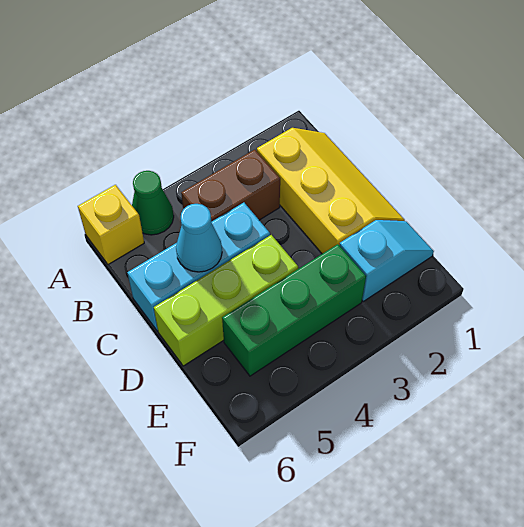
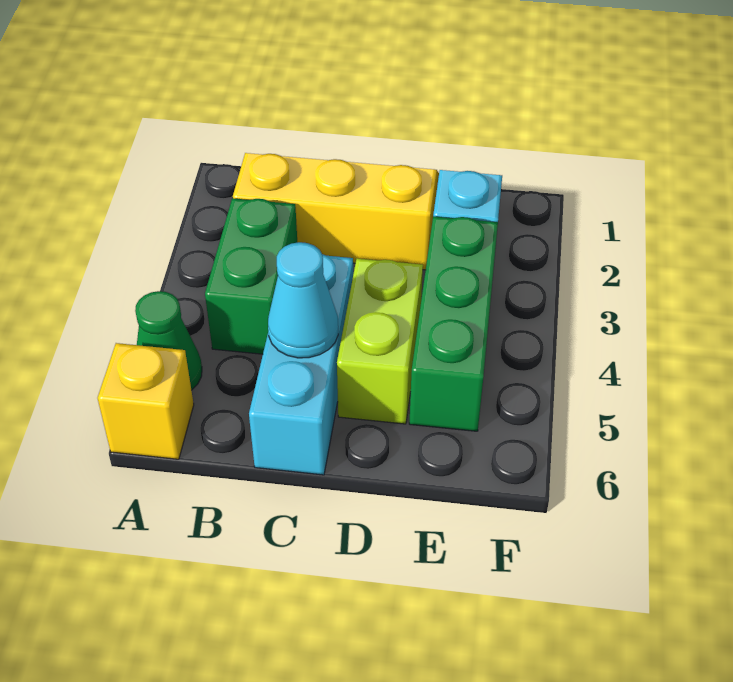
brown brick B3:B4 level 1 -> green brick B3:B4 level 1
lime brick D4:D6 level 1 -> lime brick D4:D5 level 1

